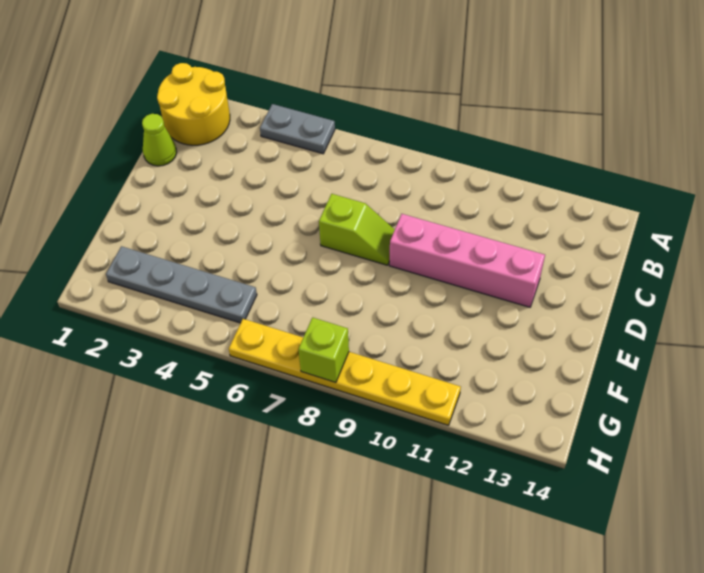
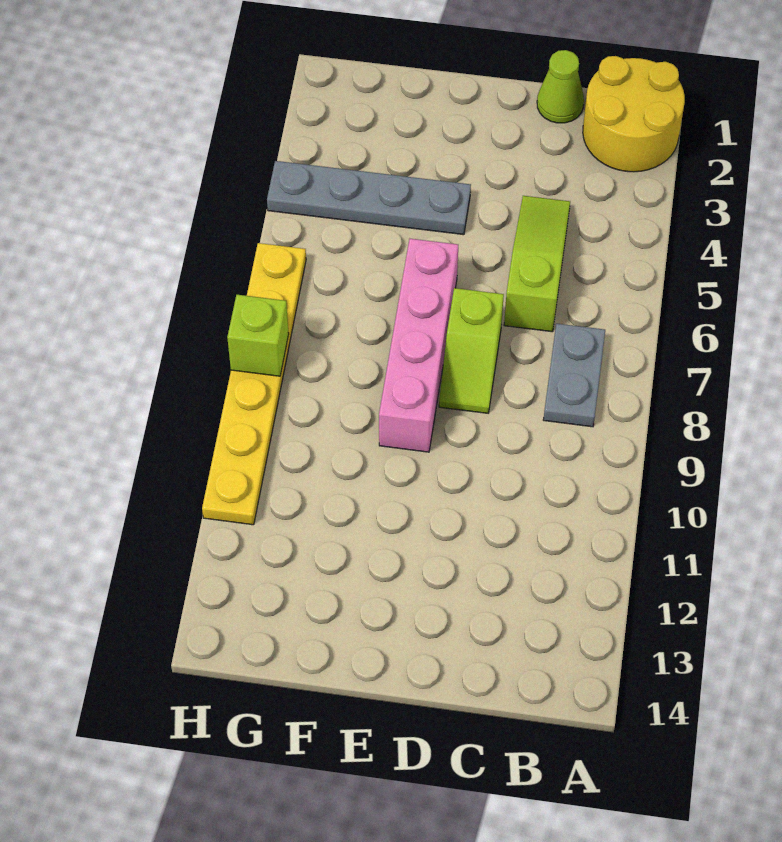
grey plate A4:A5 level 1 -> grey plate B7:B8 level 1
none -> lime slope C4:C6 level 1 top 6
pink brick D9:D12 level 1 -> pink brick E6:E9 level 1
grey plate G2:G5 level 1 -> grey plate E4:H4 level 1

